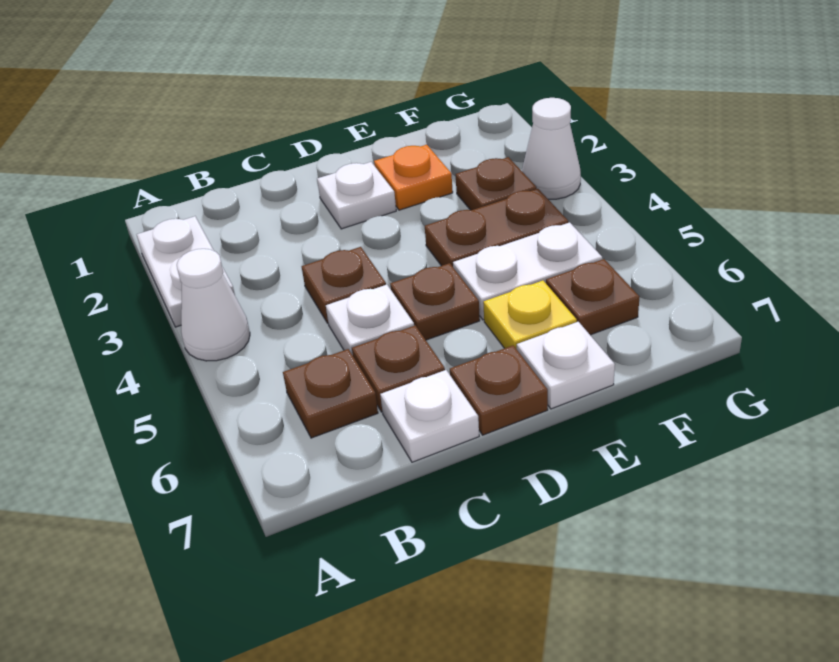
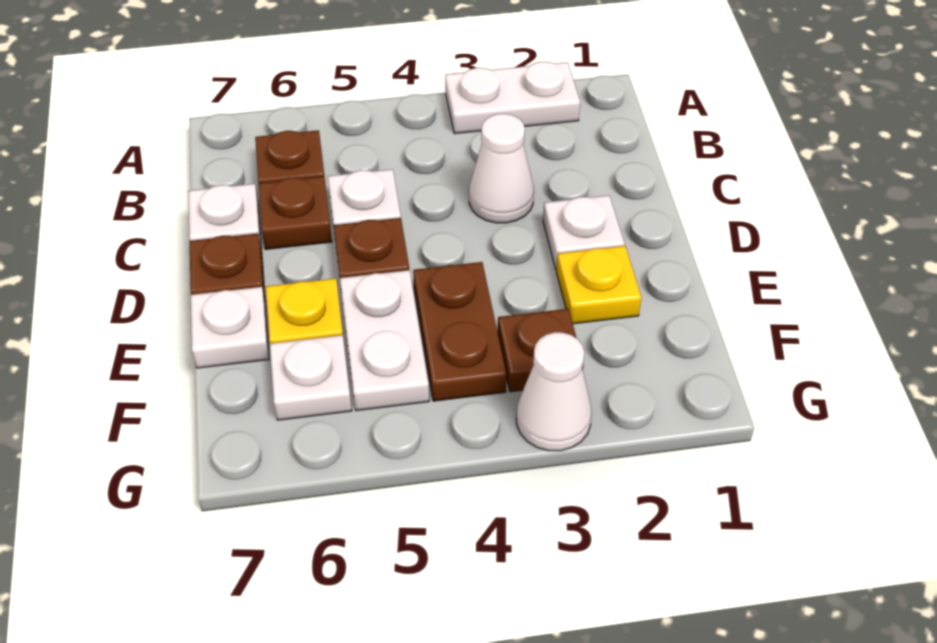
white cone A4 level 1 -> white cone C3 level 1
brown plate C4 level 1 -> none
orange plate E2 level 1 -> yellow plate E2 level 1
brown plate F6 level 1 -> white plate F6 level 1

